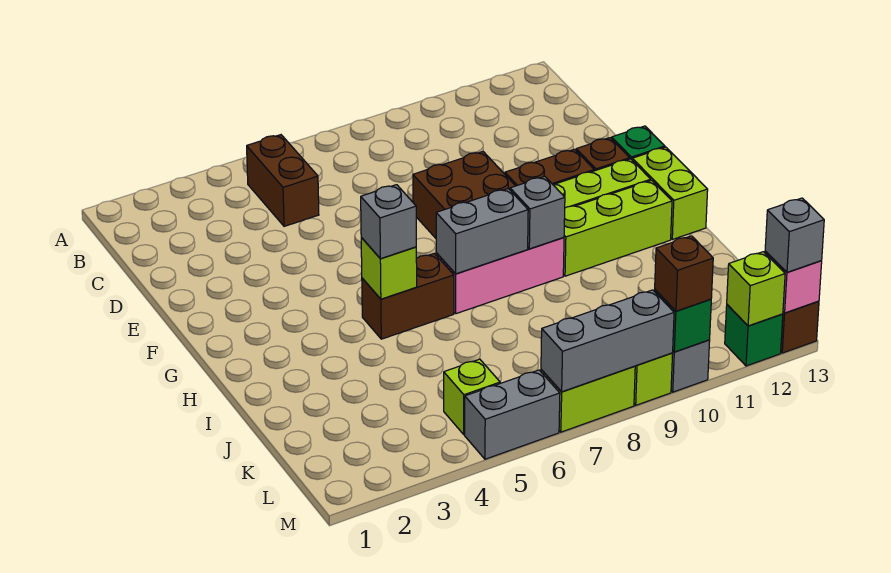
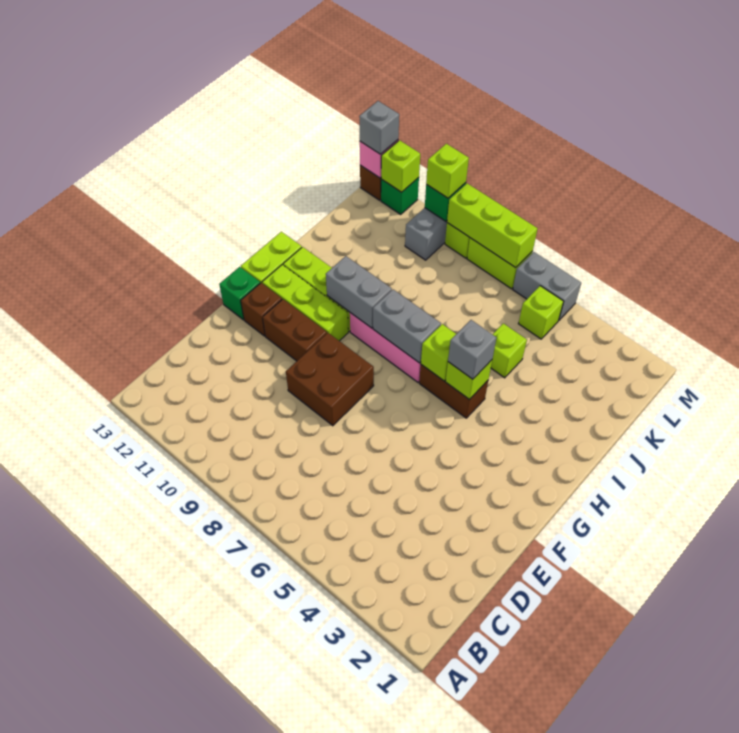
brown brick B5:C5 level 1 -> none
none -> lime brick H6 level 2
grey brick H9 level 2 -> grey brick H9:H10 level 2
none -> lime brick J5 level 1
grey brick M7:M9 level 2 -> lime brick M7:M9 level 2
brown brick M10 level 3 -> lime brick M10 level 3

